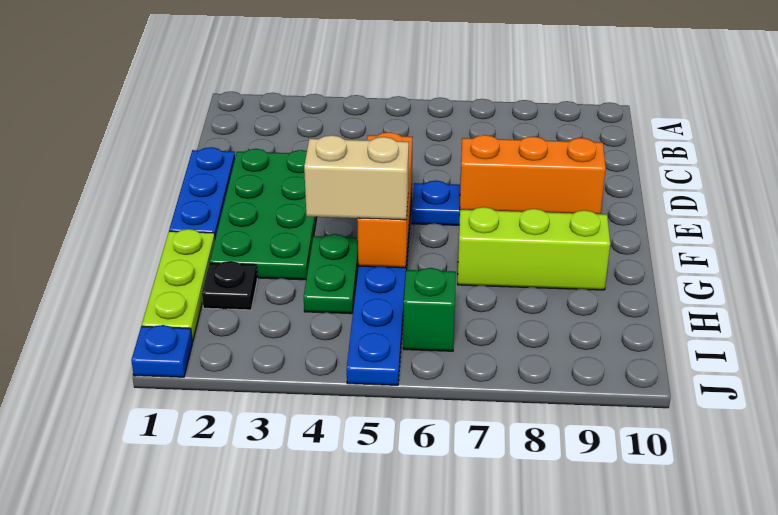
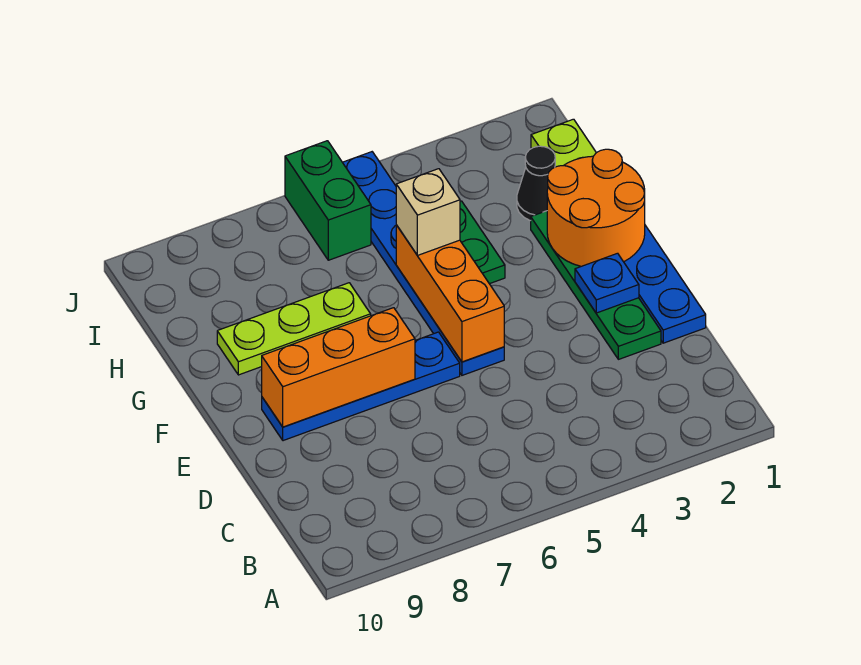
green plate D2:G3 level 1 -> green plate D2:G2 level 1
none -> orange round brick F1:G2 level 2
tan brick G4:G5 level 3 -> tan brick G5 level 3
lime brick G7:G9 level 1 -> lime plate G7:G9 level 1
black plate H2 level 1 -> black cone H2 level 1
green brick I6 level 1 -> green brick I6:J6 level 1
blue plate J1 level 1 -> blue plate E2 level 2

